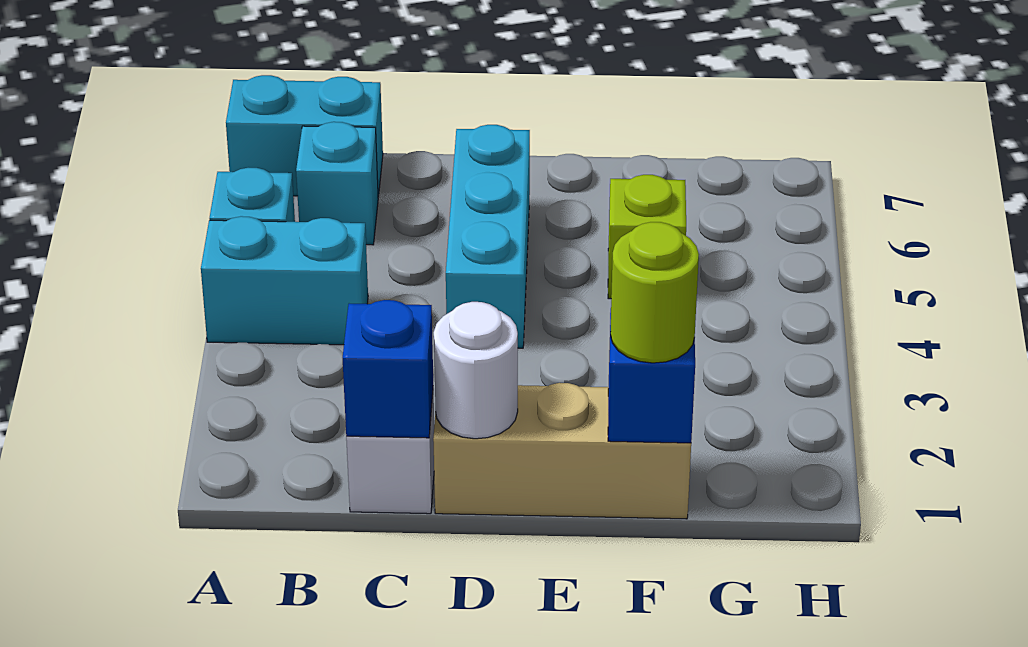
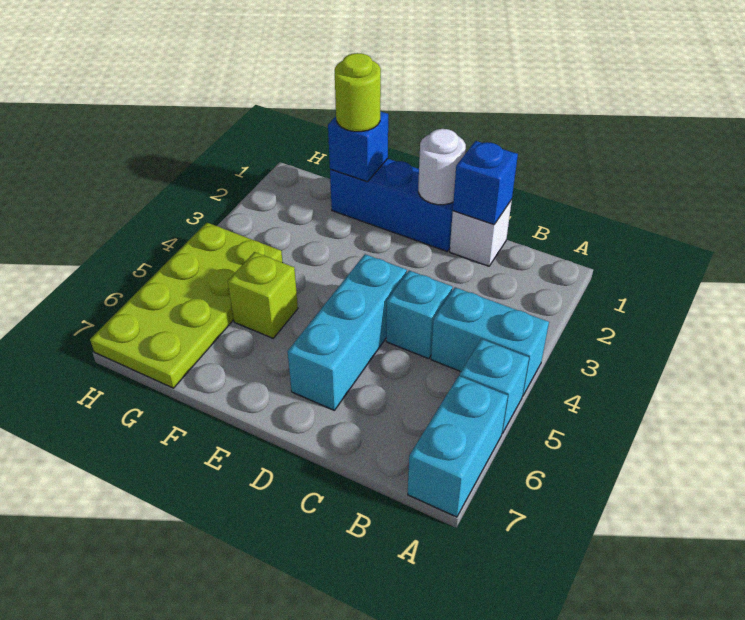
cyan brick A7:B7 level 1 -> cyan brick A6:A7 level 1
cyan brick B6 level 1 -> cyan brick C4 level 1
tan brick D1:F1 level 1 -> blue brick D1:F1 level 1
none -> lime plate G4:H7 level 1

